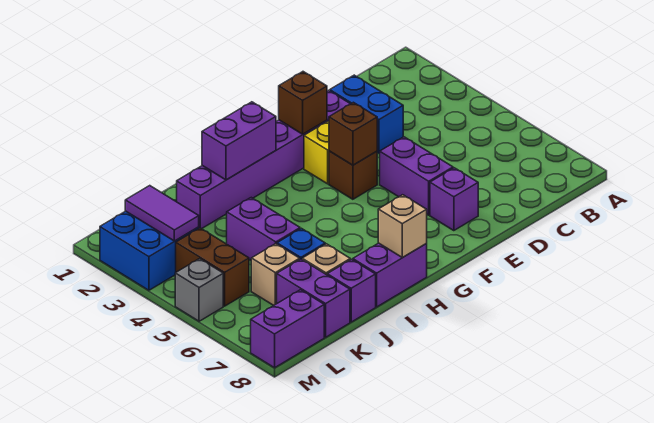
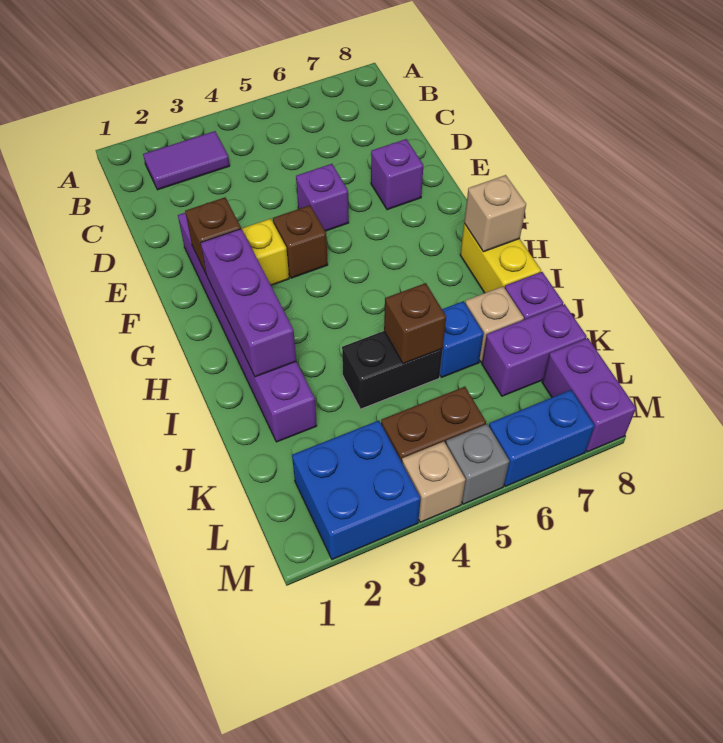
blue brick D2:D3 level 1 -> blue brick M6:M7 level 1
purple brick E5:E6 level 1 -> purple brick E5 level 1
brown brick F4 level 2 -> brown brick J5 level 2
purple brick H2:I2 level 2 -> purple brick G2:I2 level 2
purple brick H8:I8 level 1 -> yellow brick H8:I8 level 1
purple brick J4:J5 level 1 -> black brick J4:J5 level 1
tan brick K6 level 1 -> tan brick M4 level 1
purple tile L2:L3 level 2 -> purple tile B2:B3 level 1

